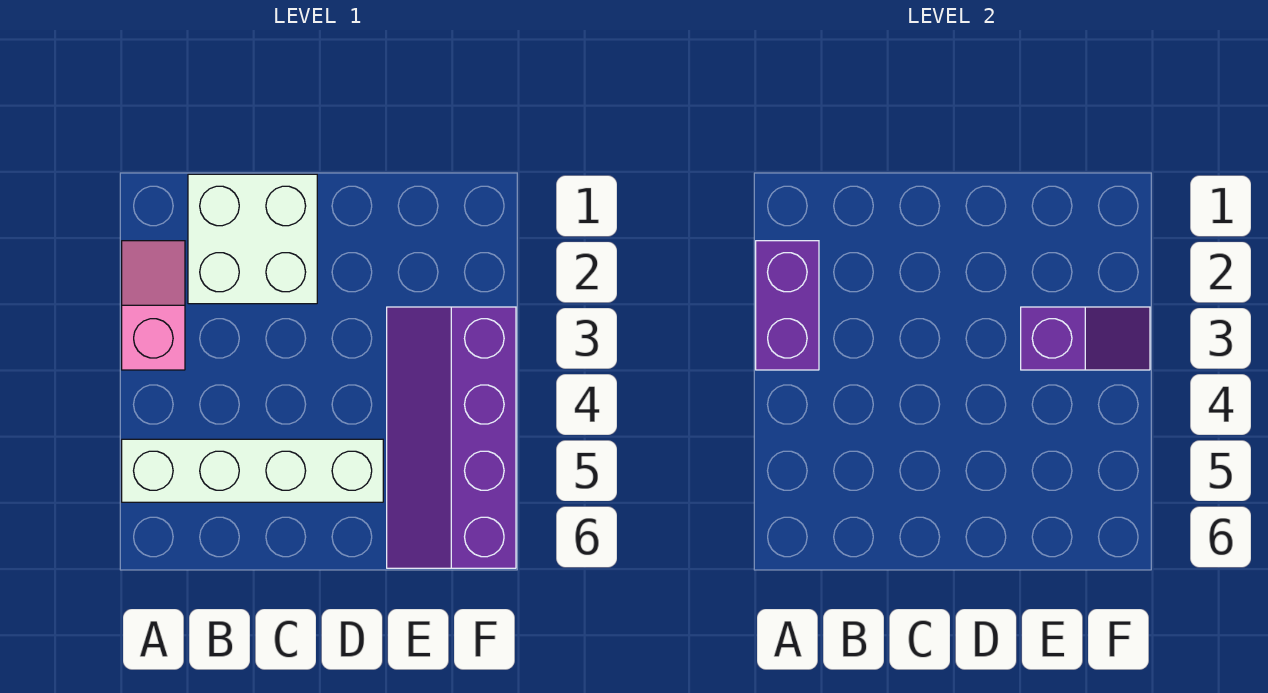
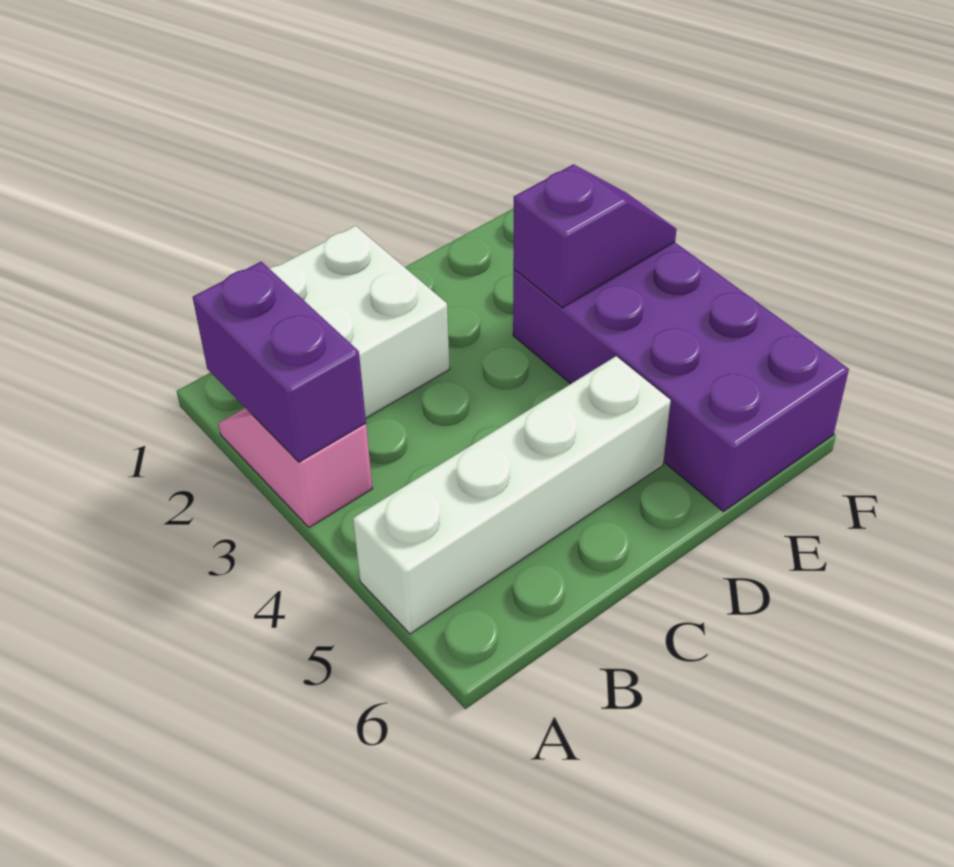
purple slope E3:F6 level 1 top F -> purple brick E3:F6 level 1

